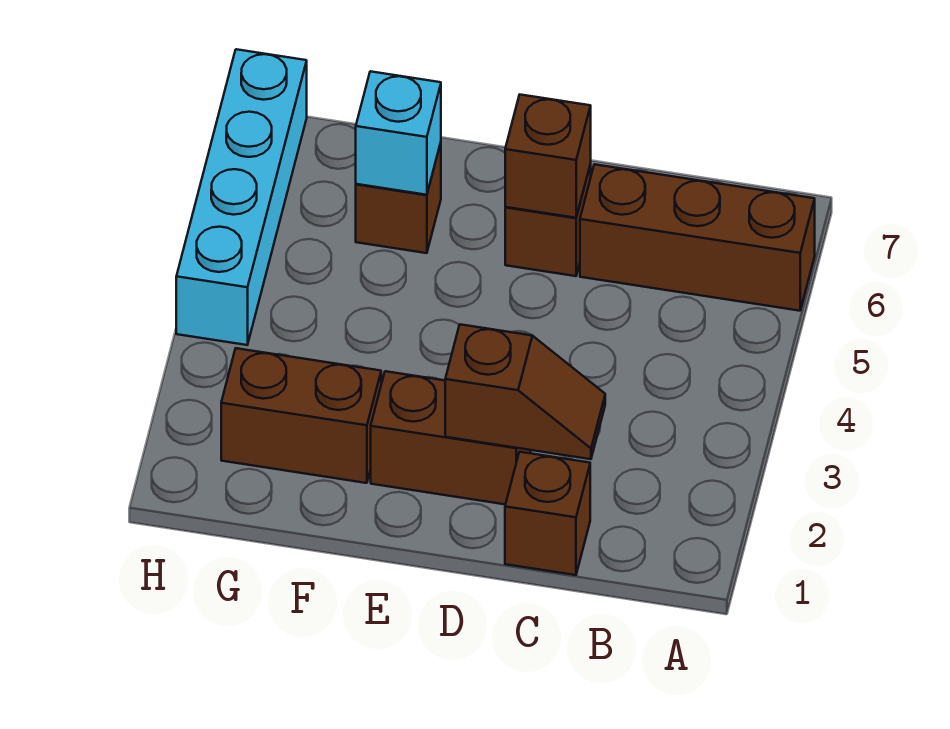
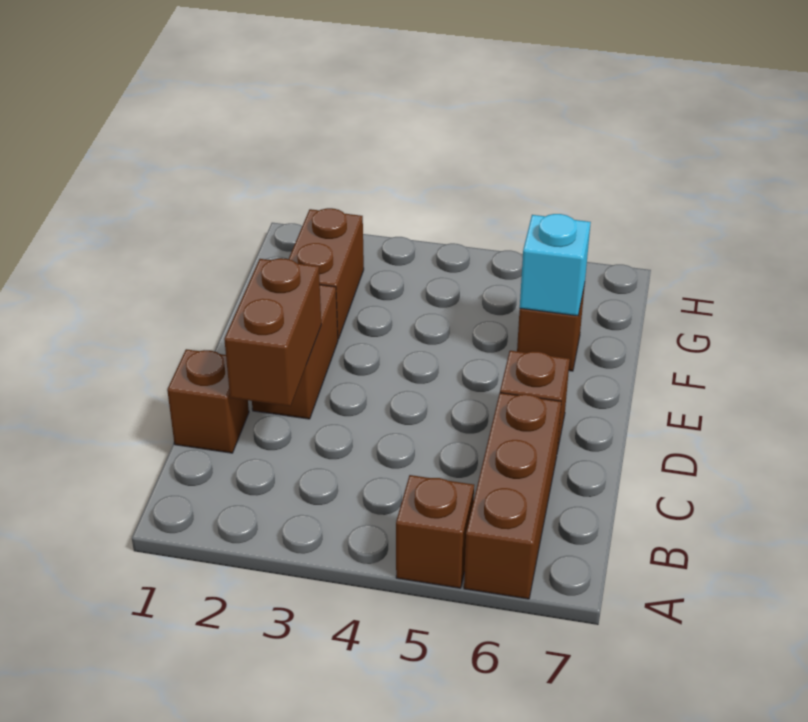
brown slope C2:D2 level 2 top D -> brown brick C2:D2 level 2
brown brick D6 level 2 -> brown brick A5 level 1
cyan brick H4:H7 level 1 -> none

